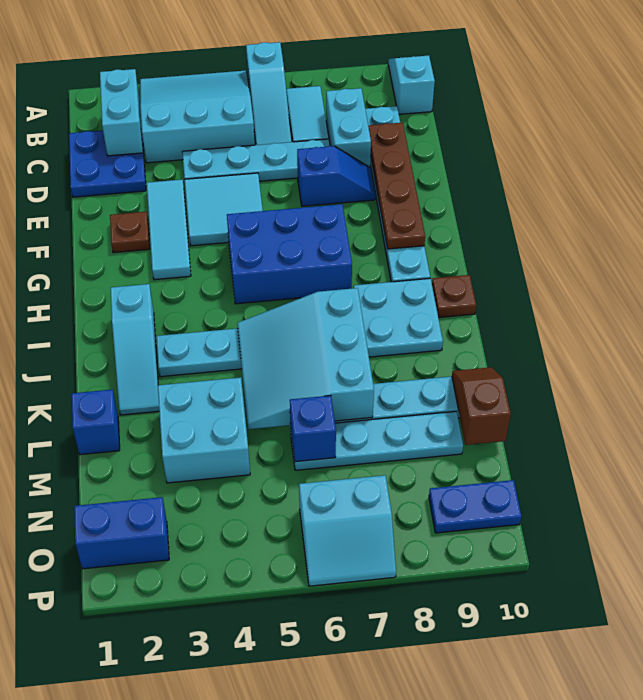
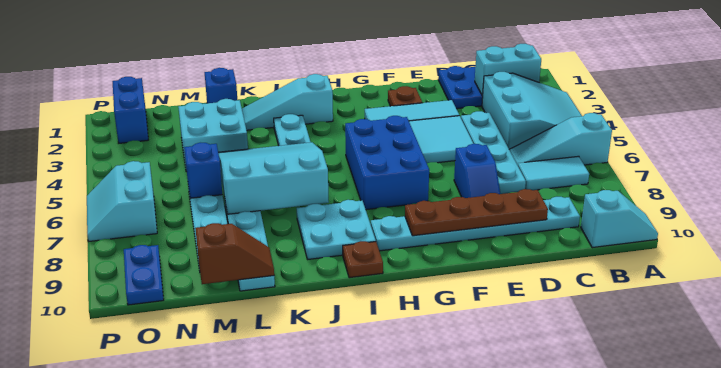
cyan brick C8:D8 level 1 -> none

